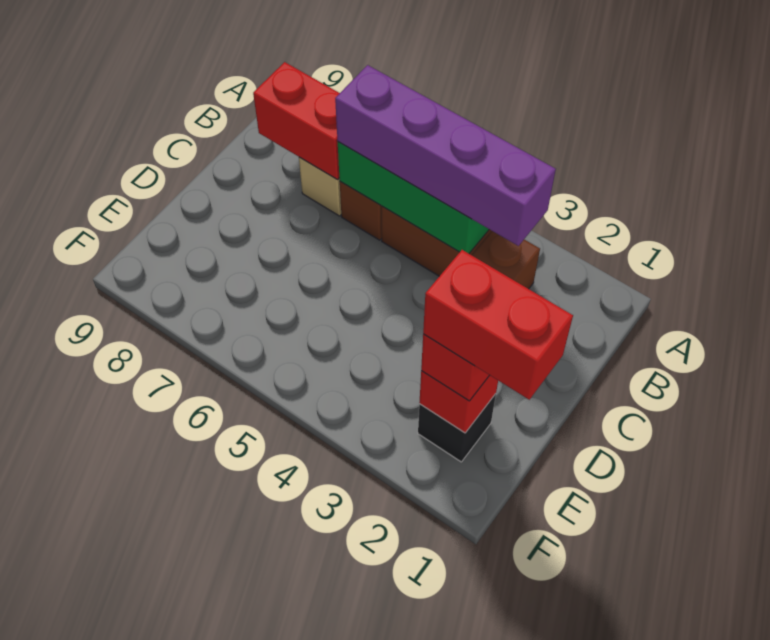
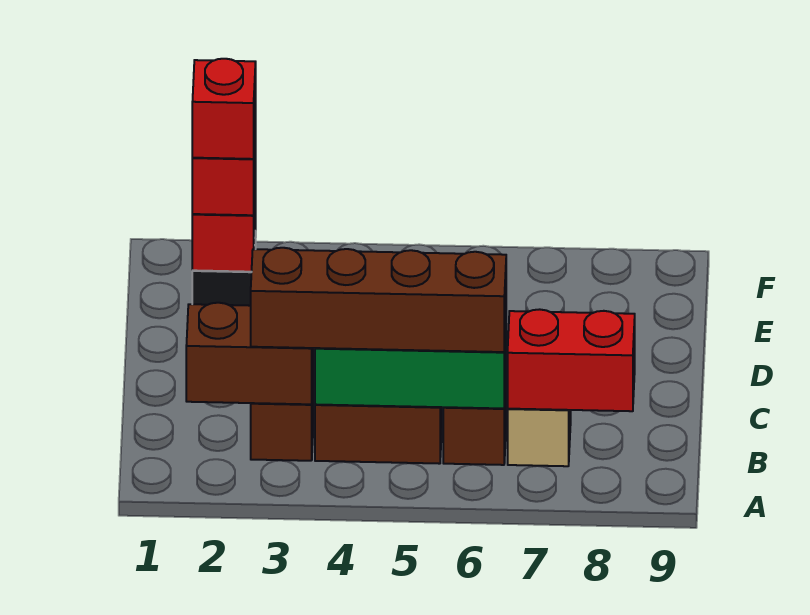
none -> brown brick B2:B3 level 2
purple brick B3:B6 level 3 -> brown brick B3:B6 level 3
red brick E1:E2 level 4 -> red brick E2 level 4

